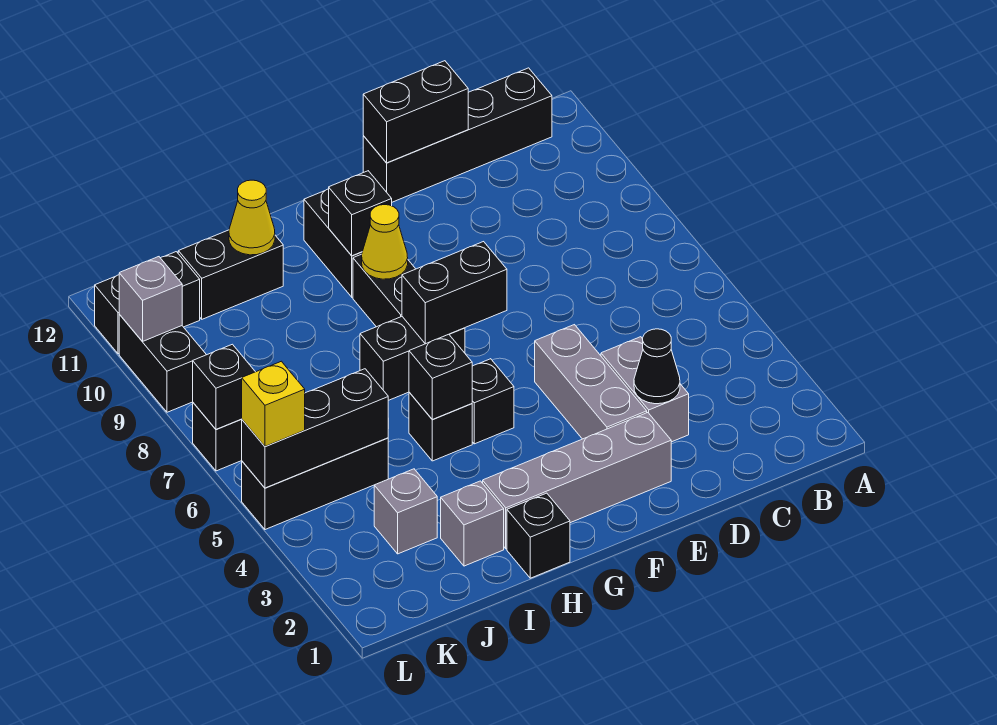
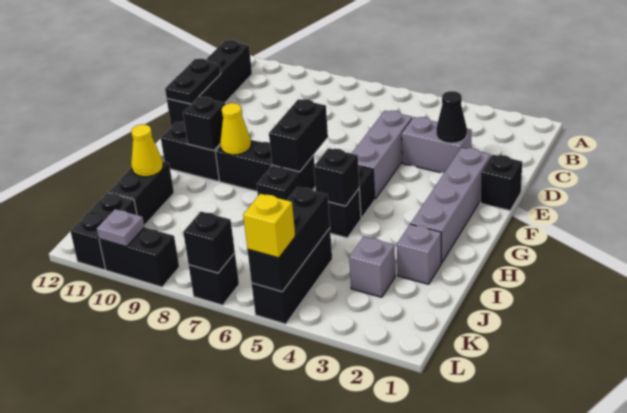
black brick D12:E12 level 2 -> black plate D12:E12 level 2
grey brick E3:E5 level 1 -> grey brick D5:F5 level 1
black brick H1 level 1 -> black brick E1 level 1
grey brick L10 level 2 -> grey plate L10 level 2

